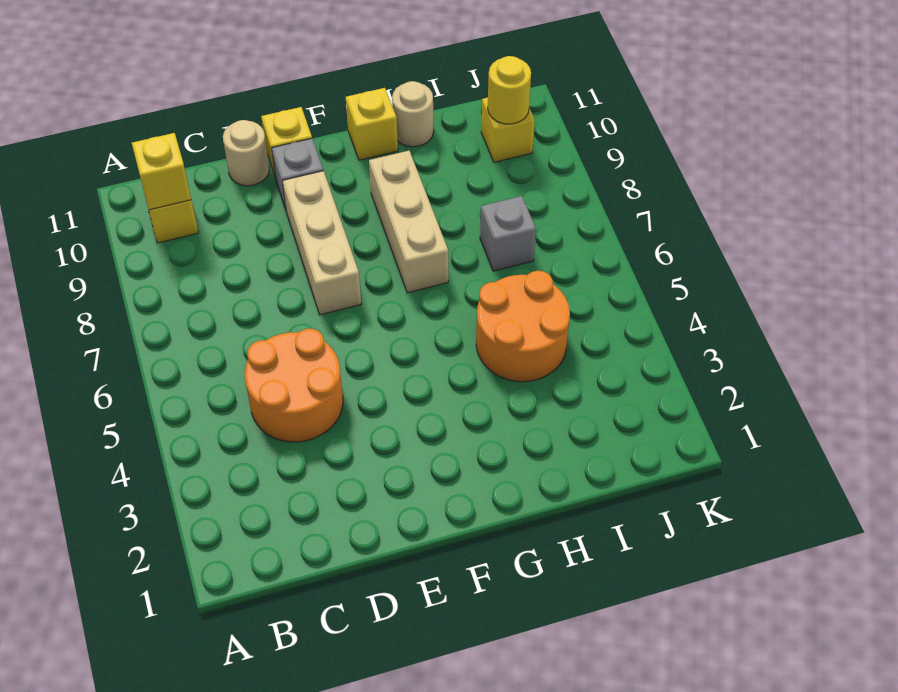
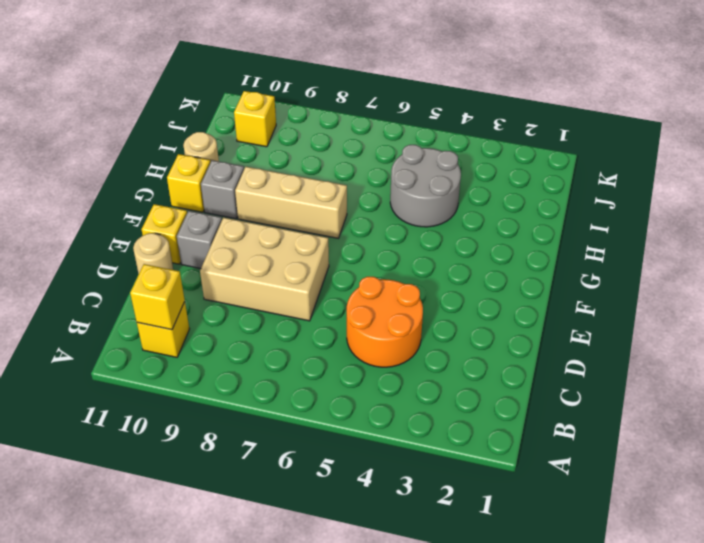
tan brick E7:E9 level 1 -> tan brick D7:E9 level 1
orange round brick H4:I5 level 1 -> grey round brick H4:I5 level 1
grey brick I7 level 1 -> grey brick G10 level 1
yellow round brick J10 level 2 -> none

